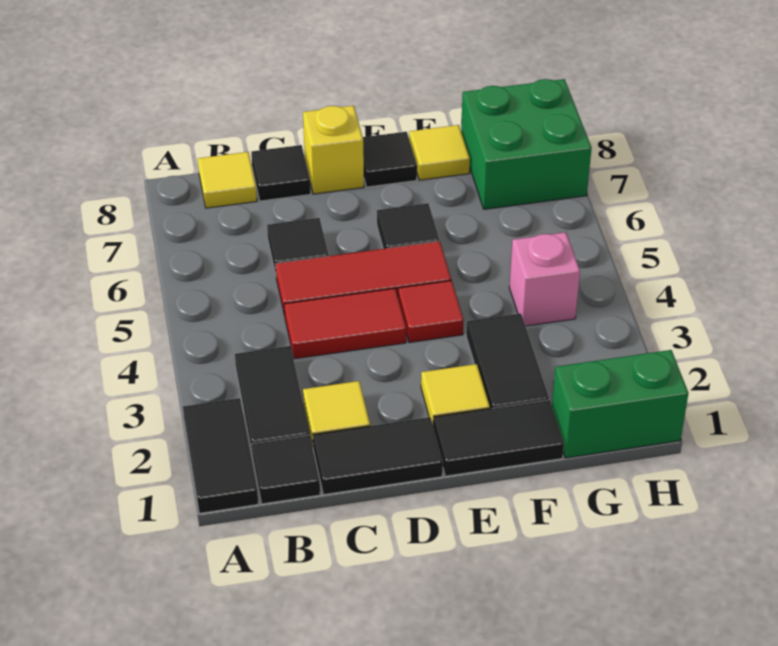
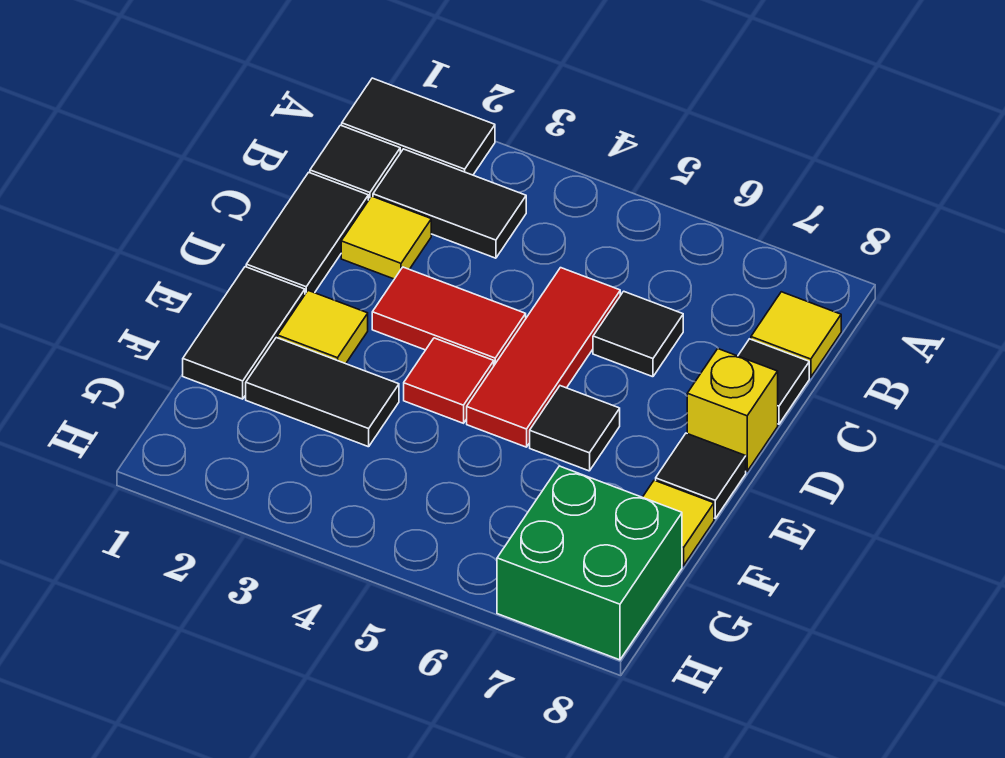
red tile C4:D4 level 1 -> red tile D3:D4 level 1
green brick G1:H1 level 1 -> none
pink brick G4 level 1 -> none

